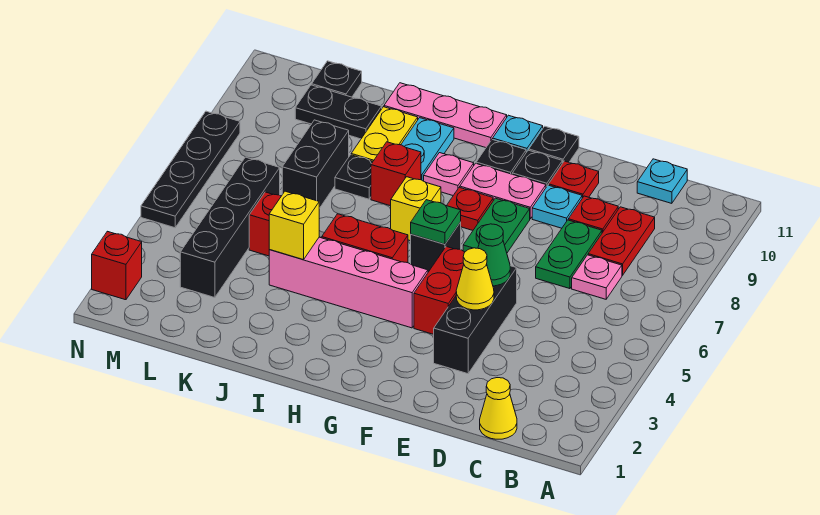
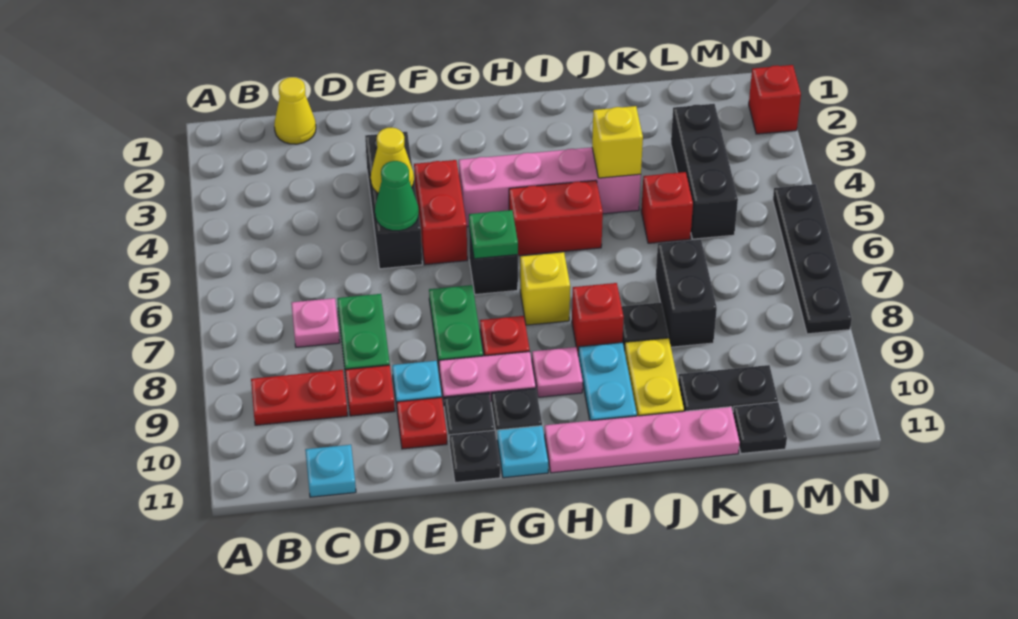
red plate C8:C9 level 1 -> red plate B9:C9 level 1
pink plate H11:J11 level 1 -> pink plate H11:K11 level 1
black brick L3:L6 level 1 -> black brick L3:L5 level 1

